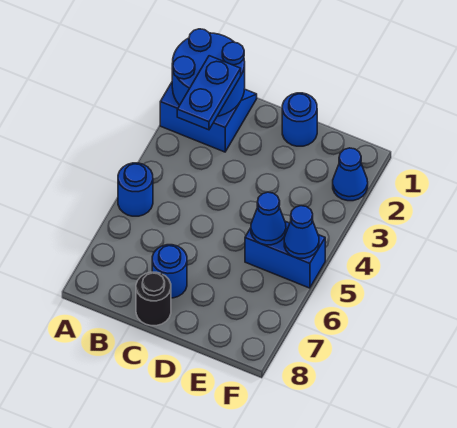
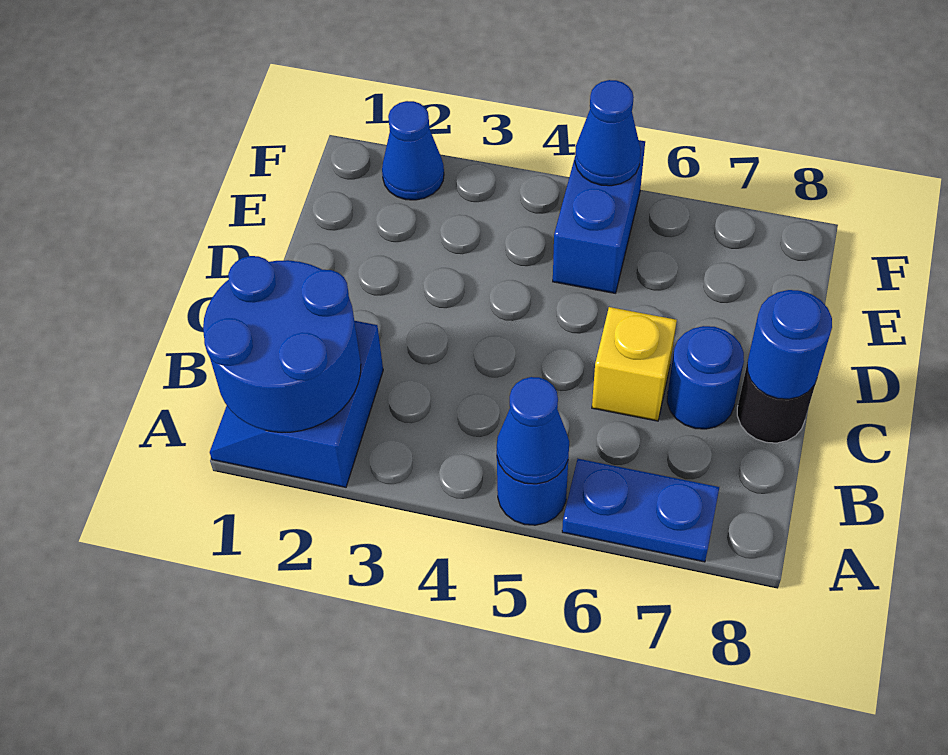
blue plate B2:B3 level 3 -> blue plate A6:A7 level 1
none -> yellow brick C6 level 1
blue round brick D1 level 1 -> blue round brick C8 level 2
blue cone E5 level 2 -> blue cone A5 level 2

